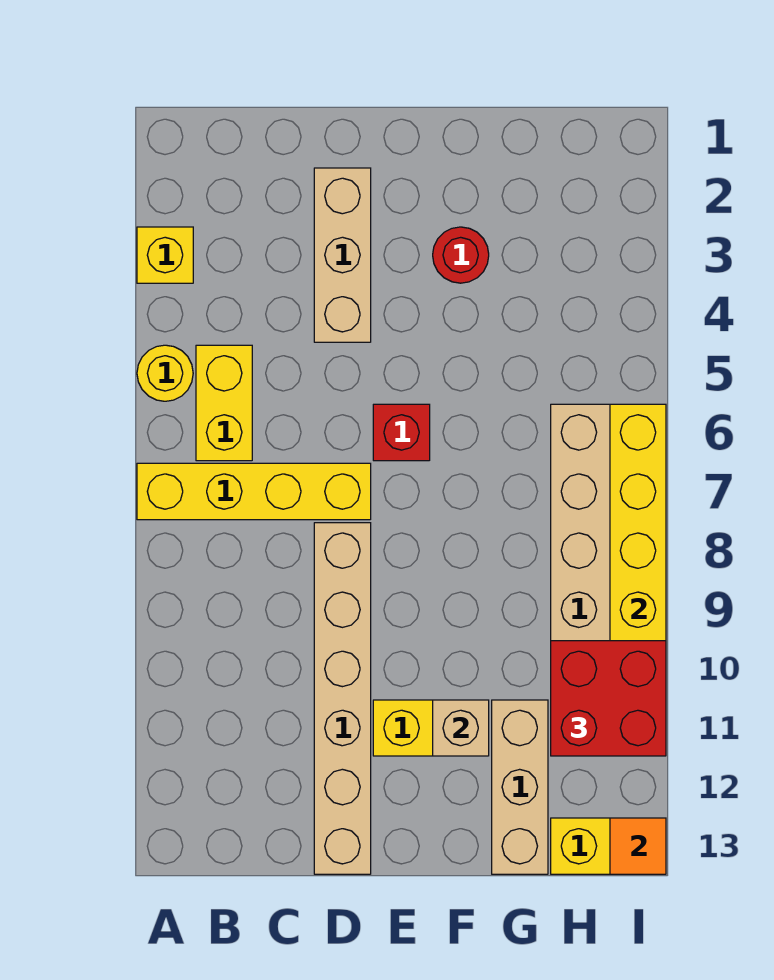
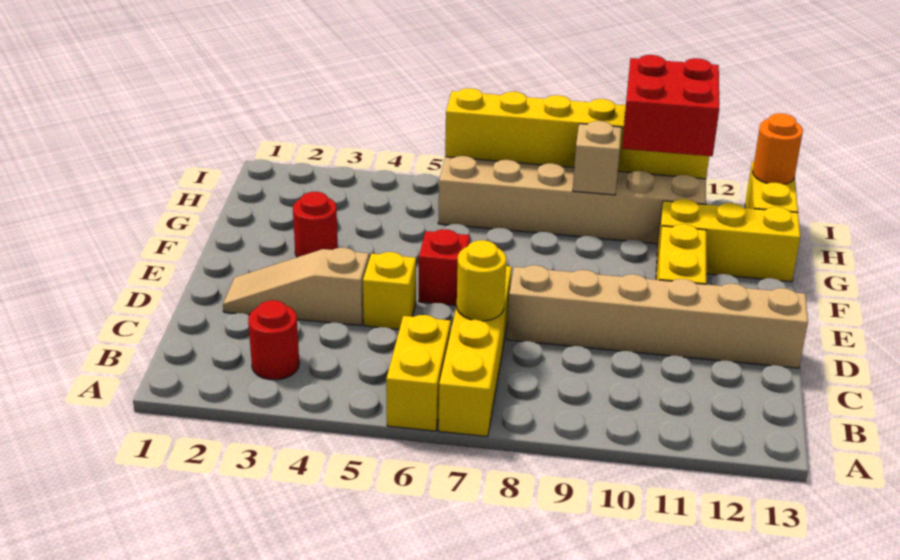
yellow brick A3 level 1 -> yellow brick D5 level 1
yellow round brick A5 level 1 -> yellow round brick C7 level 2
none -> red round brick B3 level 1
yellow brick B5:B6 level 1 -> yellow brick A6:B6 level 1
tan brick D2:D4 level 1 -> tan slope D2:D4 level 1 top 4
tan brick F11 level 2 -> tan brick H9 level 2
tan brick G11:G13 level 1 -> yellow brick G11:G13 level 1
orange tile I13 level 2 -> orange round brick I13 level 2

